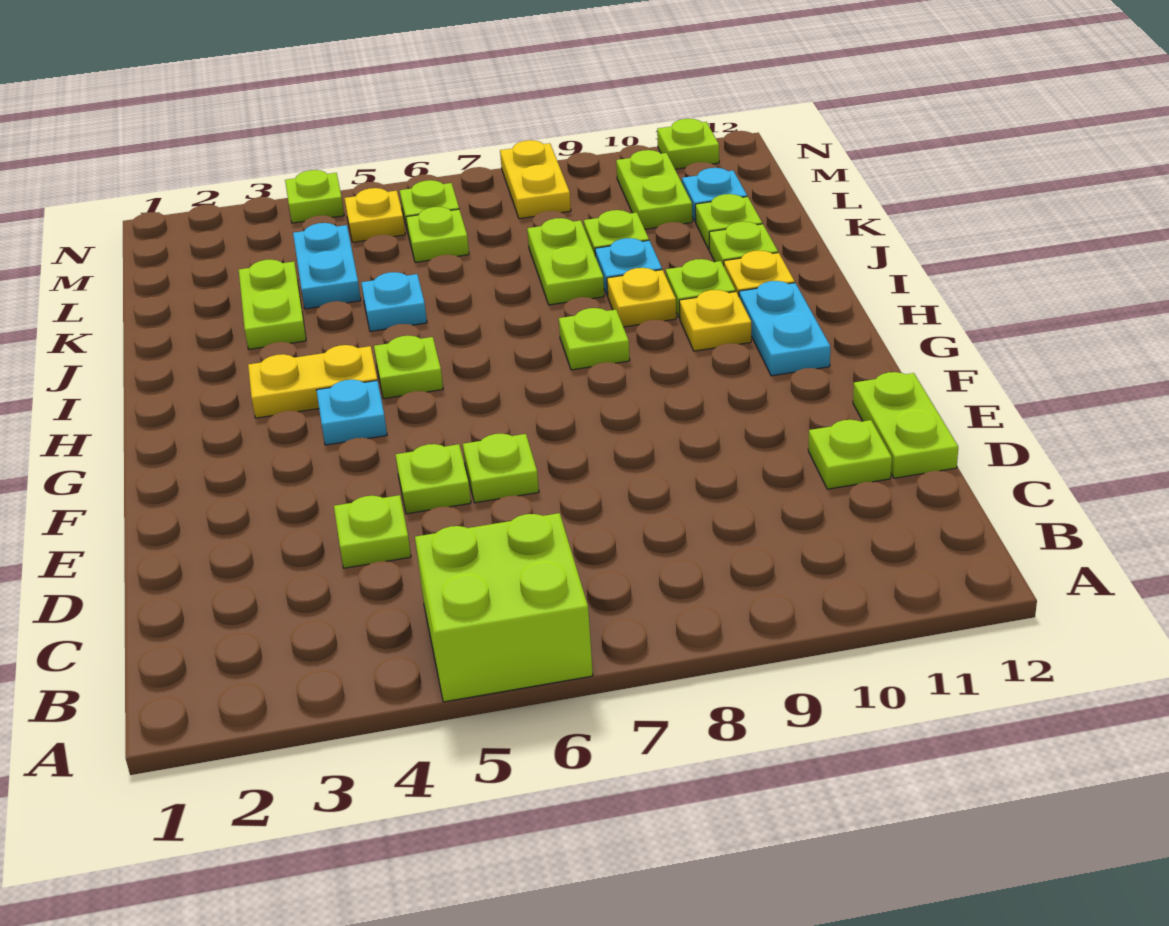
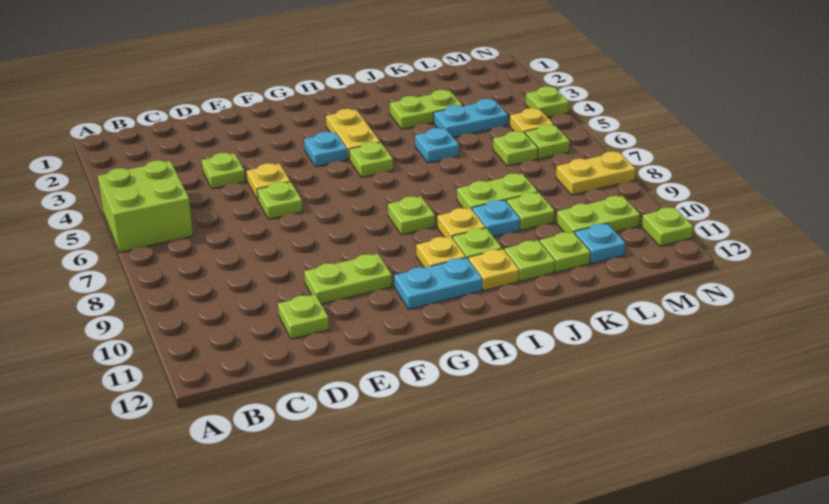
lime plate D12:E12 level 1 -> lime plate E10:F10 level 1
lime plate E5 level 1 -> yellow plate E5 level 1

